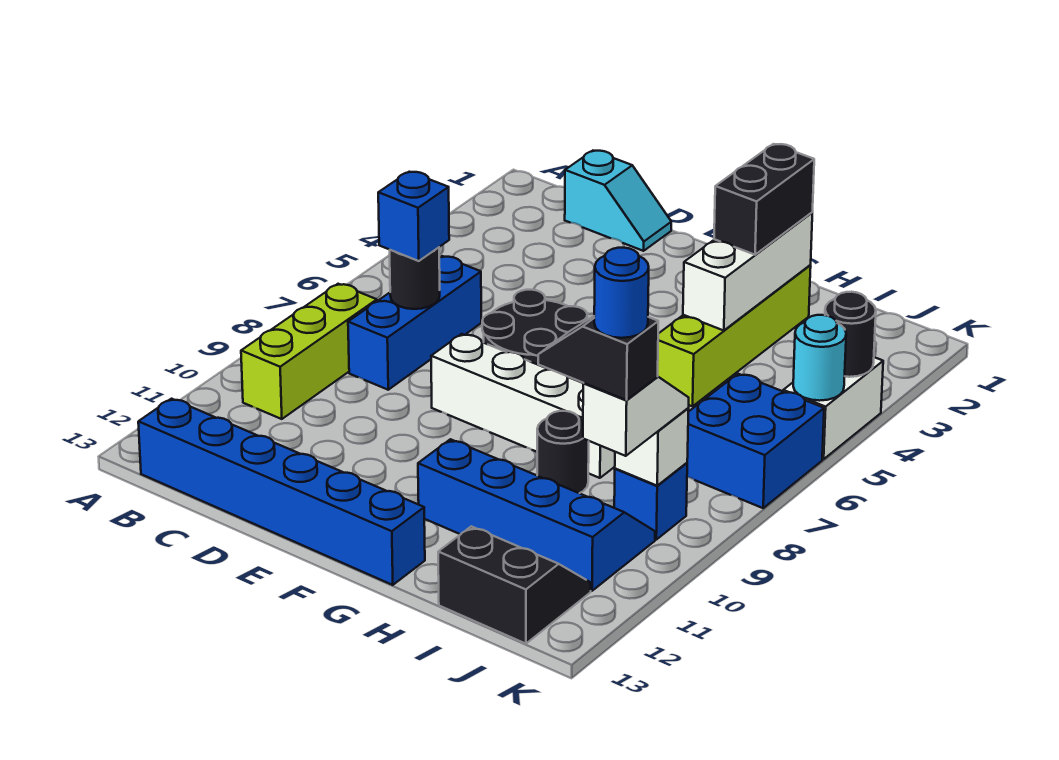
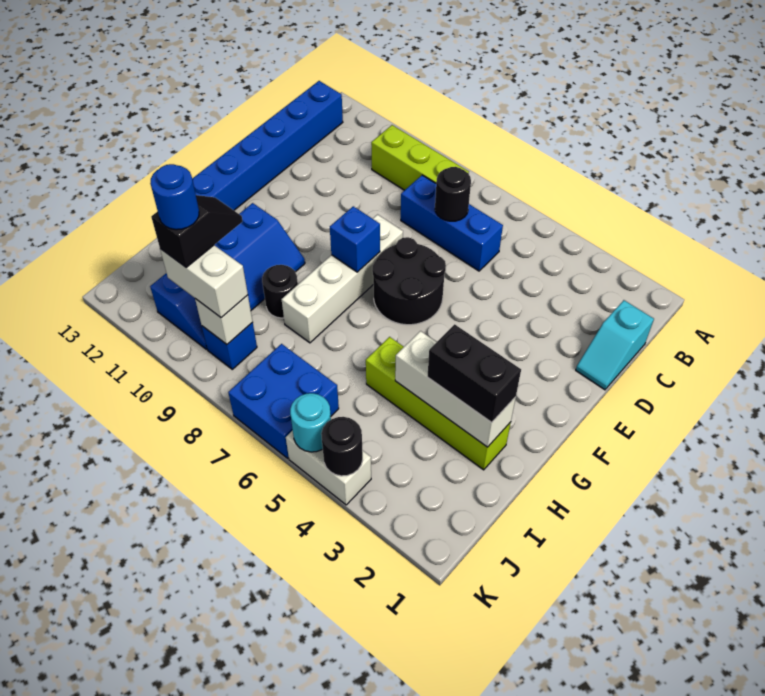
blue brick C7 level 3 -> blue brick F8 level 2
black slope I12:J13 level 1 top 13 -> none
white slope J9:J10 level 3 top 10 -> white brick J9:J10 level 3

